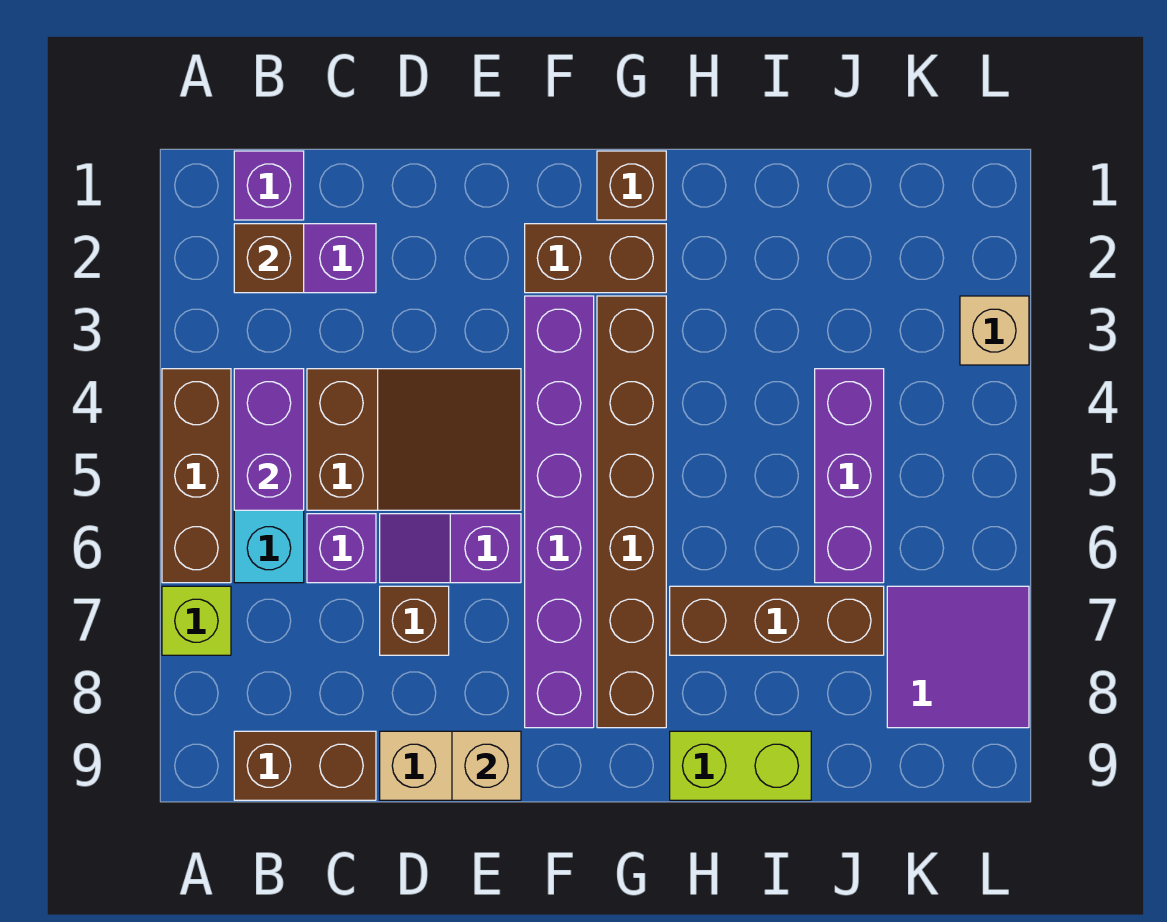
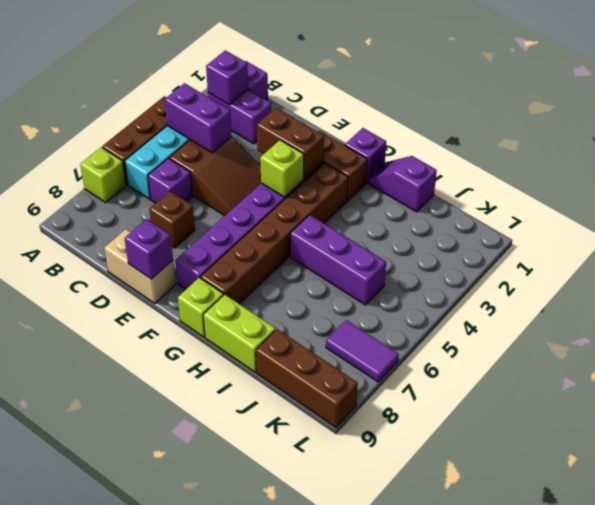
brown brick B2 level 2 -> purple brick B2 level 2
purple brick B4:B5 level 2 -> purple brick B4:C4 level 2
brown brick B9:C9 level 1 -> brown brick E3:F3 level 2
purple slope D6:E6 level 1 top E -> purple slope H1:I1 level 1 top I
tan brick E9 level 2 -> purple brick E9 level 2
none -> lime brick F4 level 2
brown brick G1 level 1 -> purple brick G1 level 1
none -> lime brick G9 level 1
brown brick H7:J7 level 1 -> brown brick J9:L9 level 1
purple brick J4:J6 level 1 -> purple brick H5:J5 level 1
purple tile K7:L8 level 1 -> purple tile K7:L7 level 1
tan brick L3 level 1 -> none

